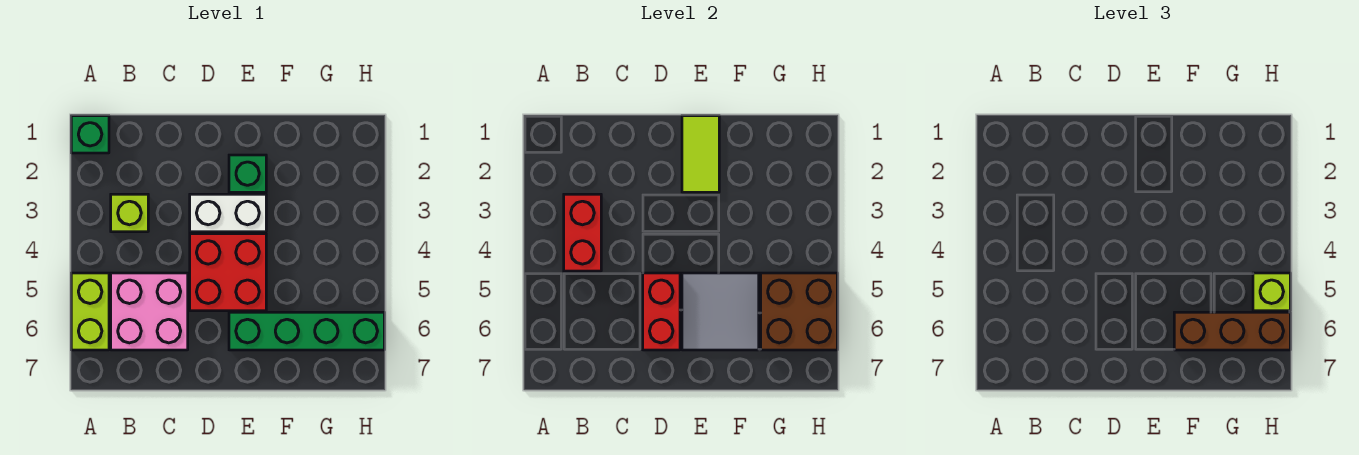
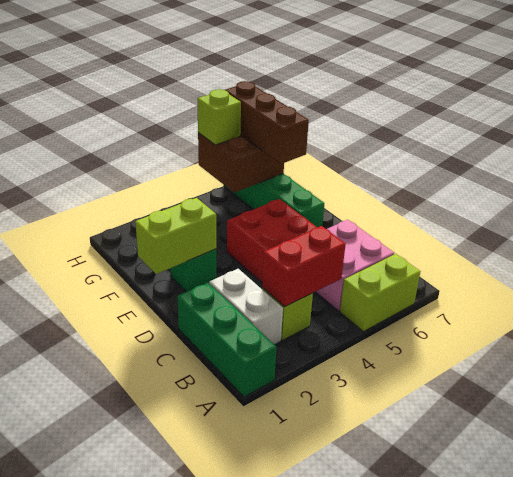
green brick A1 level 1 -> green brick A1:C1 level 1
white brick D3:E3 level 1 -> white brick B2:C2 level 1
red brick D5:D6 level 2 -> none
lime tile E1:E2 level 2 -> lime brick E1:E2 level 2
grey tile E5:F6 level 2 -> none

